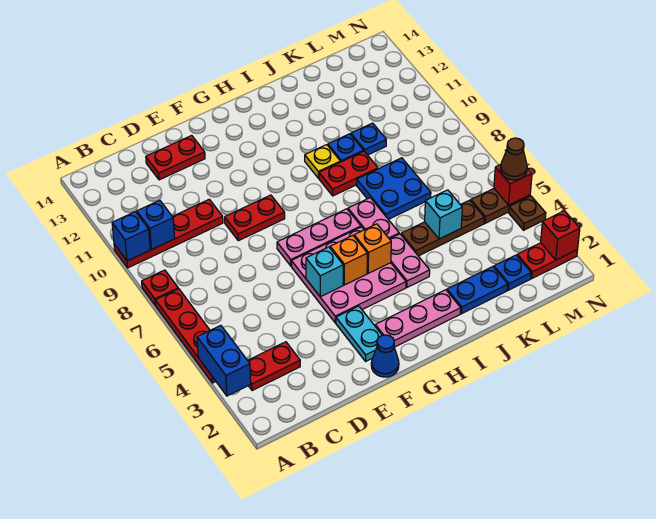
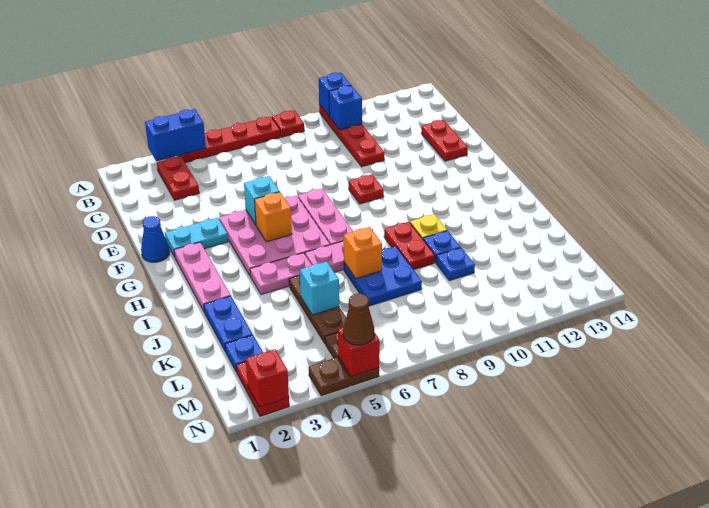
red plate E9:F9 level 1 -> red plate F9 level 1
orange brick H5 level 2 -> orange brick J7 level 2

